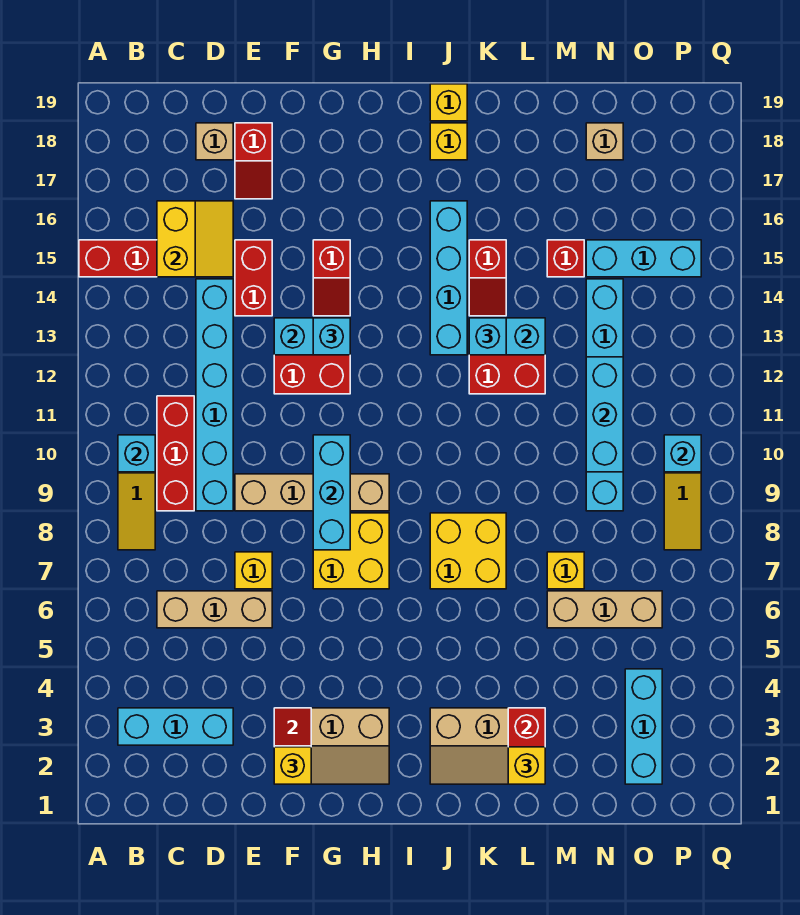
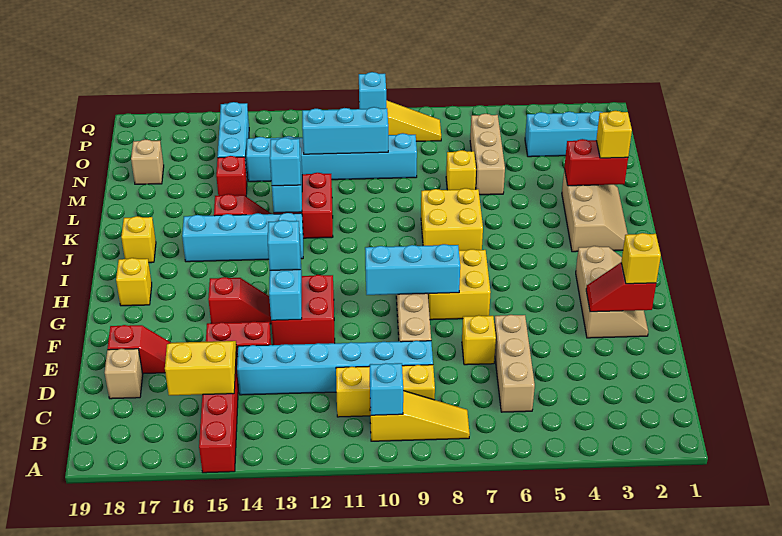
cyan brick B3:D3 level 1 -> none
red brick C9:C11 level 1 -> yellow brick C9:C11 level 1
yellow brick J19 level 1 -> yellow brick H18 level 1

